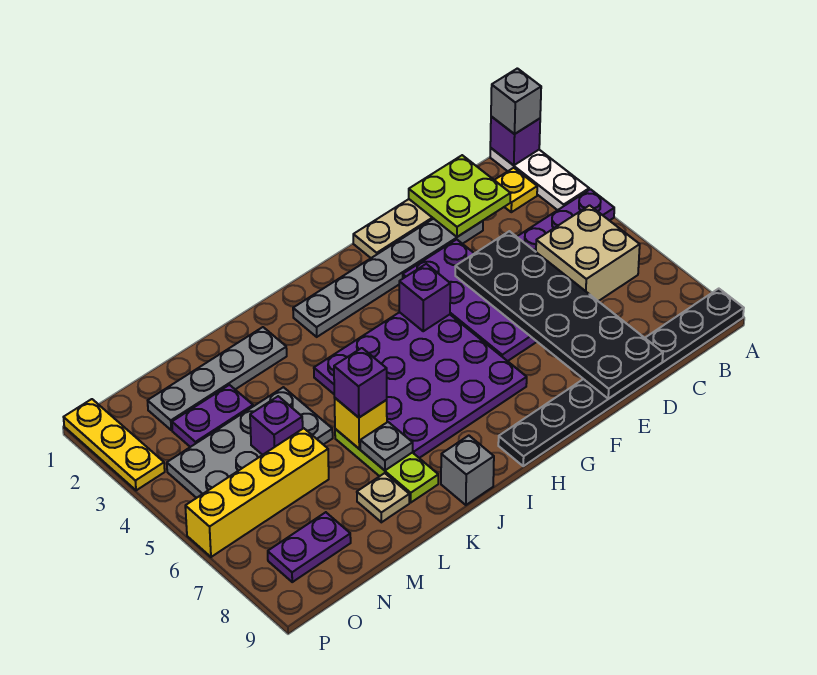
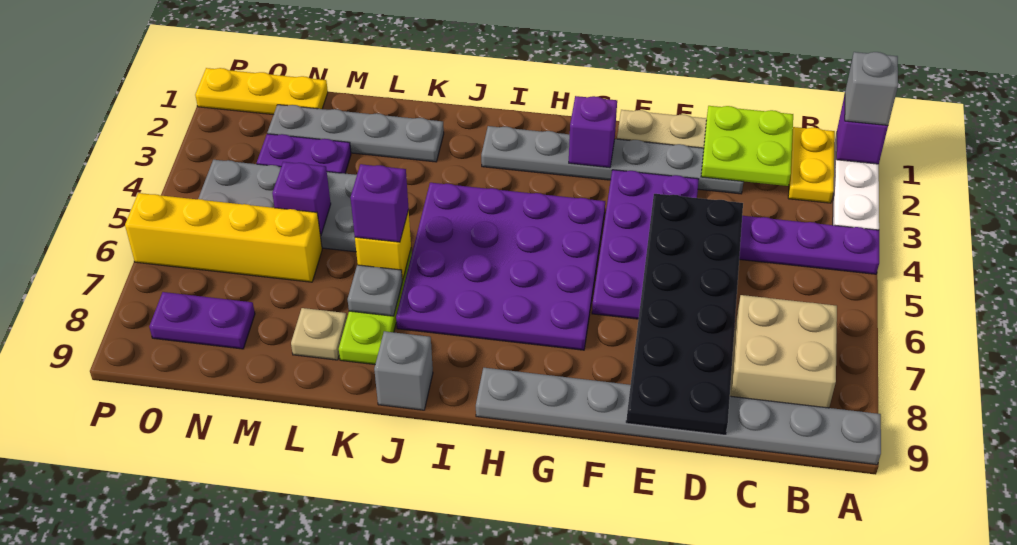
black plate A9:H9 level 1 -> grey plate A9:H9 level 1
yellow plate B2 level 1 -> yellow plate B1:B2 level 1
tan brick B5:C6 level 1 -> tan brick B7:C8 level 1
purple brick G4 level 2 -> purple brick G2 level 2
yellow plate P1:P3 level 1 -> yellow plate N1:P1 level 1

